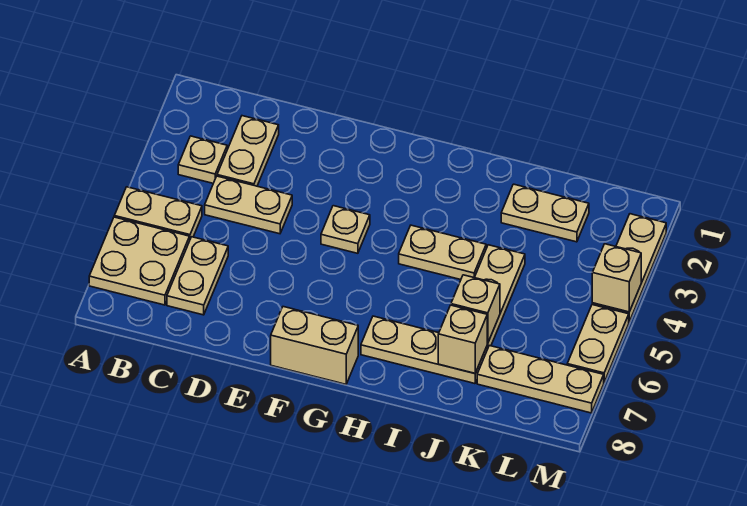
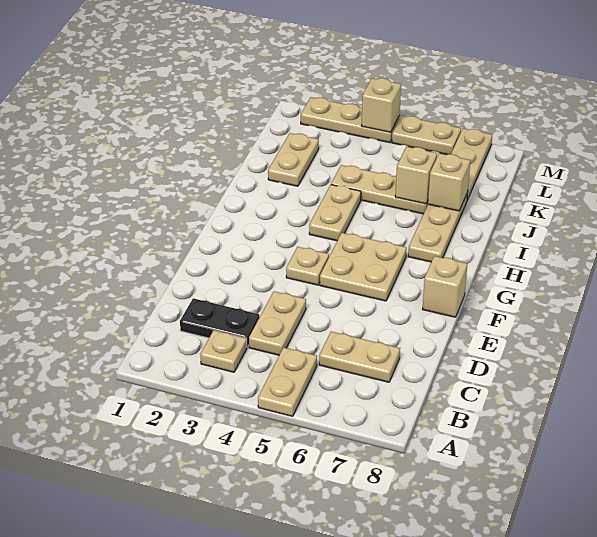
tan plate A6:B7 level 1 -> tan plate F5:G6 level 1
tan plate C2:C3 level 1 -> black plate C2:C3 level 1
tan brick F8:G8 level 1 -> tan brick F8 level 1

